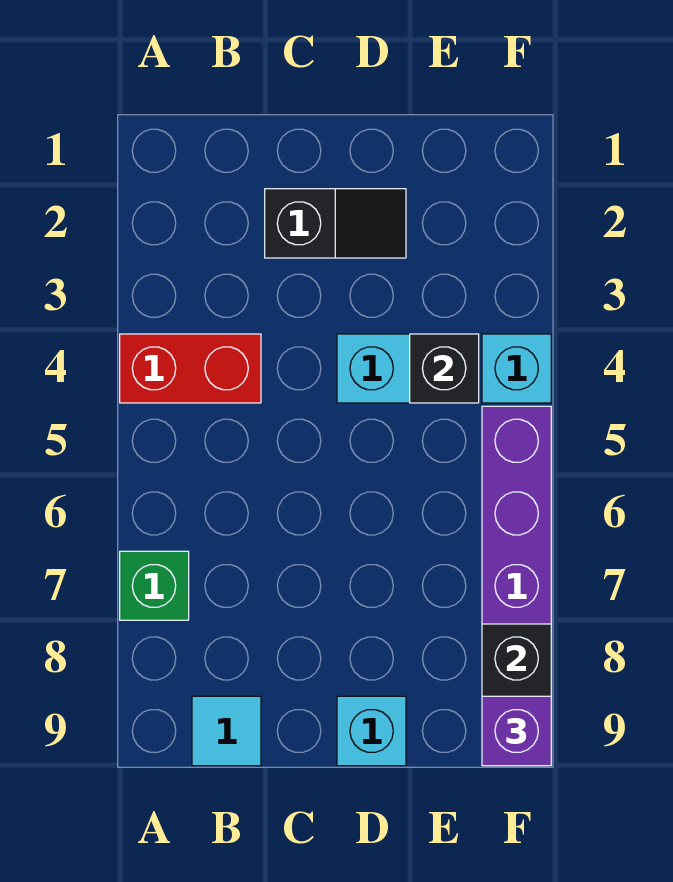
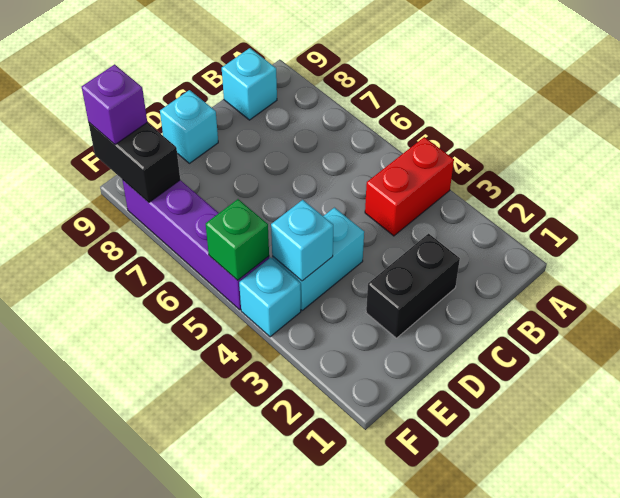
green brick A7 level 1 -> green brick F5 level 2
cyan tile B9 level 1 -> cyan brick B9 level 1
black slope C2:D2 level 1 top C -> black brick C2:D2 level 1
black brick E4 level 2 -> cyan brick E4 level 2

